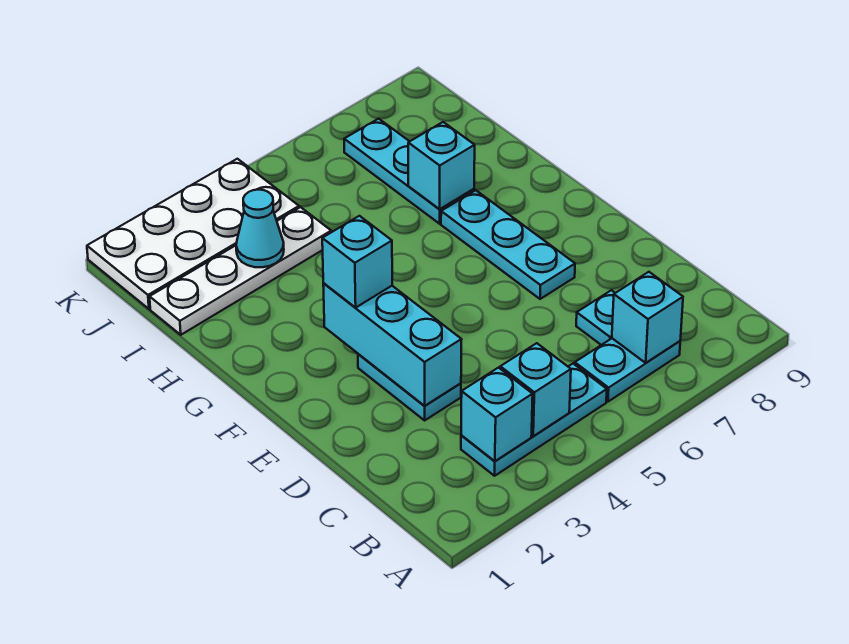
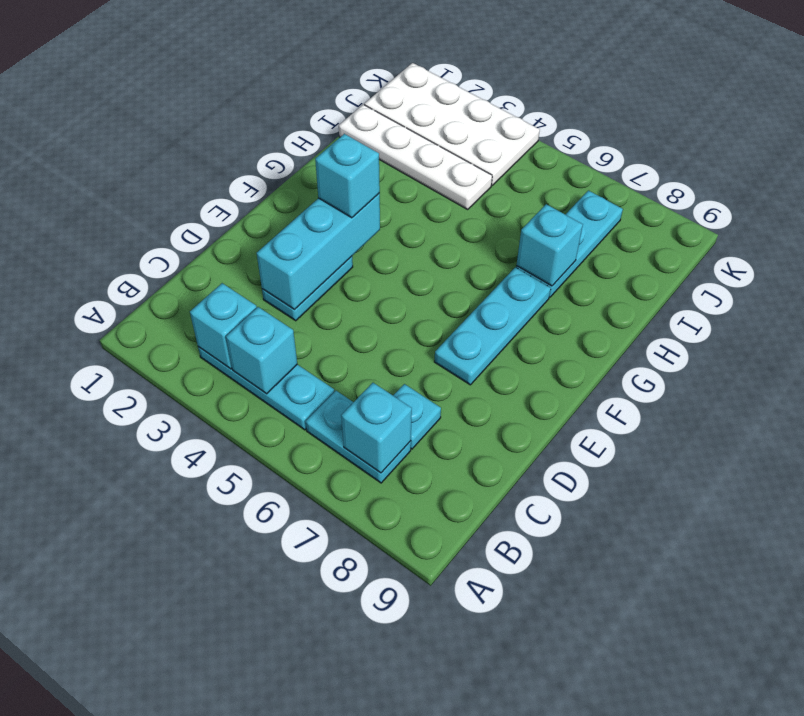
cyan cone I3 level 2 -> none

